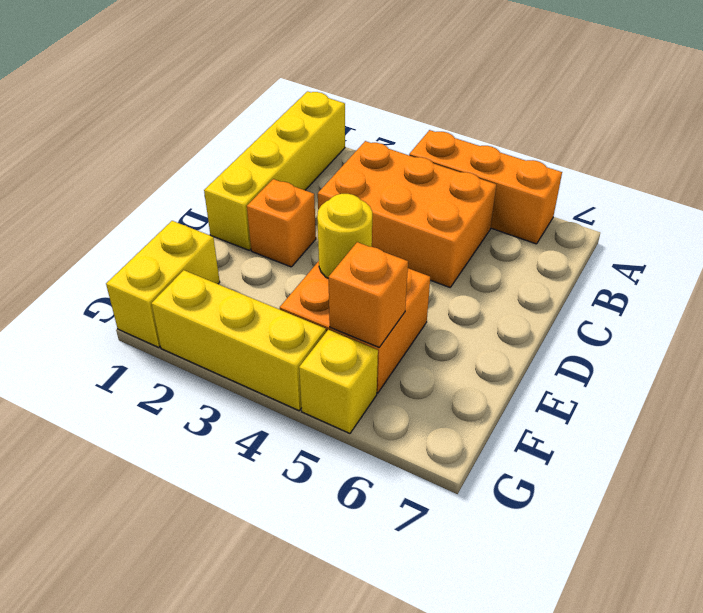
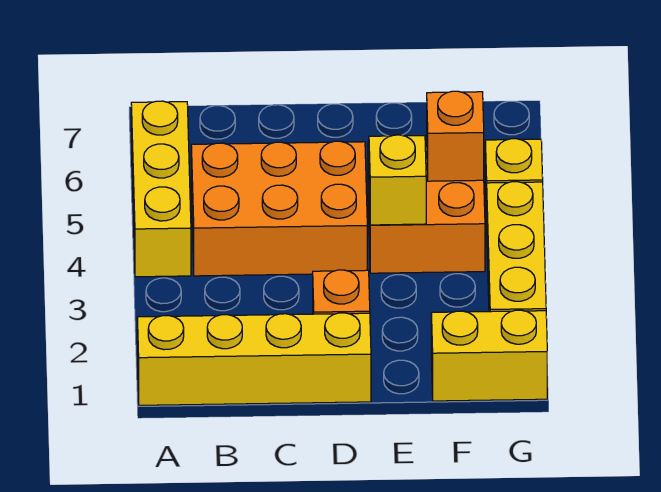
orange brick A4:A6 level 1 -> yellow brick A4:A6 level 1
orange brick B3:C5 level 1 -> orange brick B4:D5 level 1
yellow round brick E4 level 2 -> yellow brick E4 level 2

